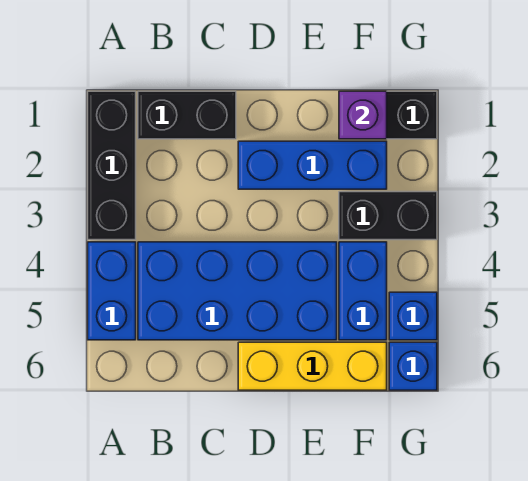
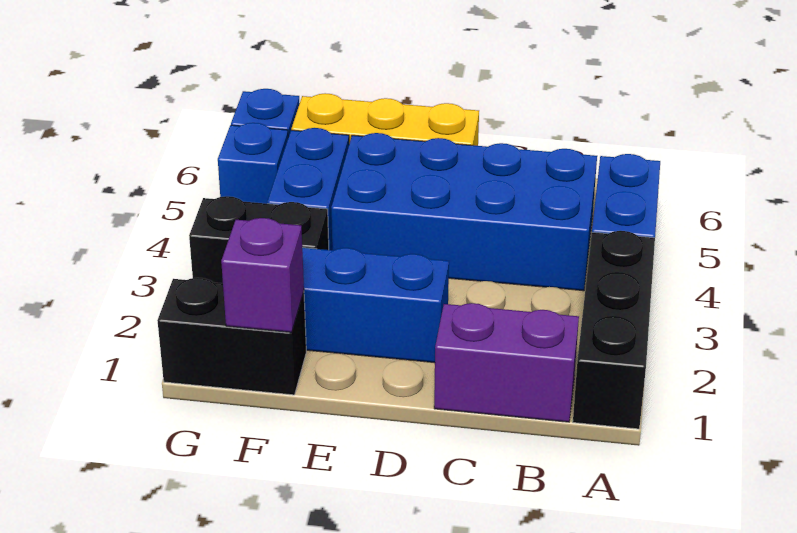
black brick B1:C1 level 1 -> purple brick B1:C1 level 1

